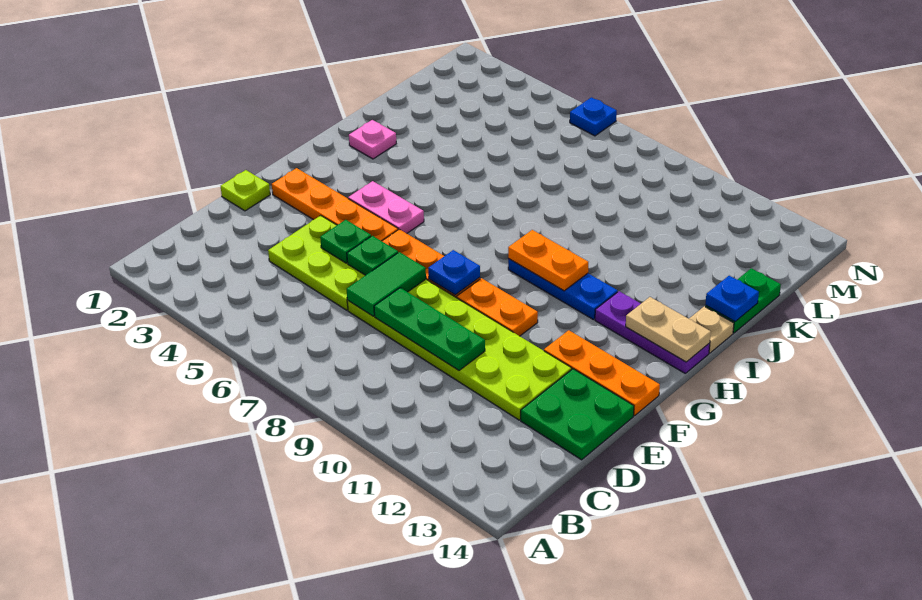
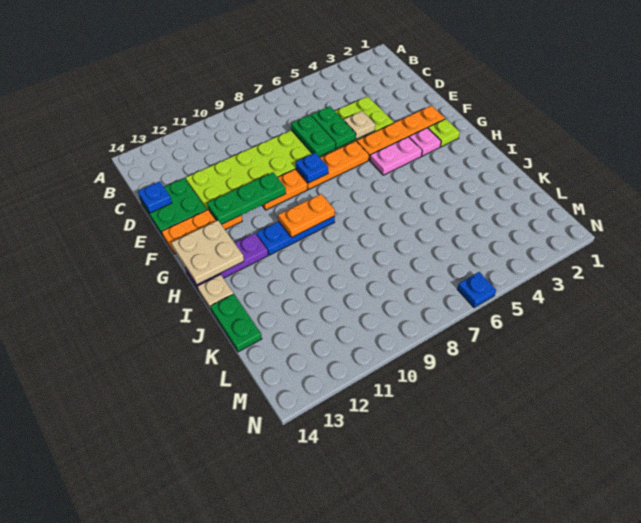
green tile D7:E7 level 2 -> green plate D7:E7 level 2
green plate D8:D10 level 2 -> green plate F10:F12 level 2
lime plate E1 level 1 -> lime plate G2 level 1
green plate E5 level 2 -> tan plate E5 level 2
green plate E6 level 2 -> green plate D6:E6 level 2
tan plate H13:H14 level 2 -> tan plate G13:H14 level 2
pink plate I2 level 1 -> pink plate G3 level 1
blue plate J14 level 2 -> blue plate D14 level 2

